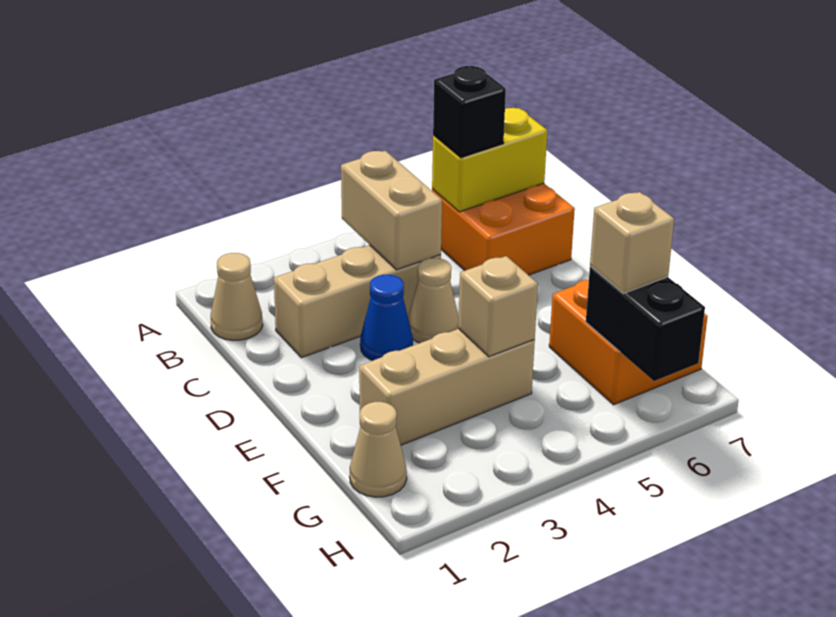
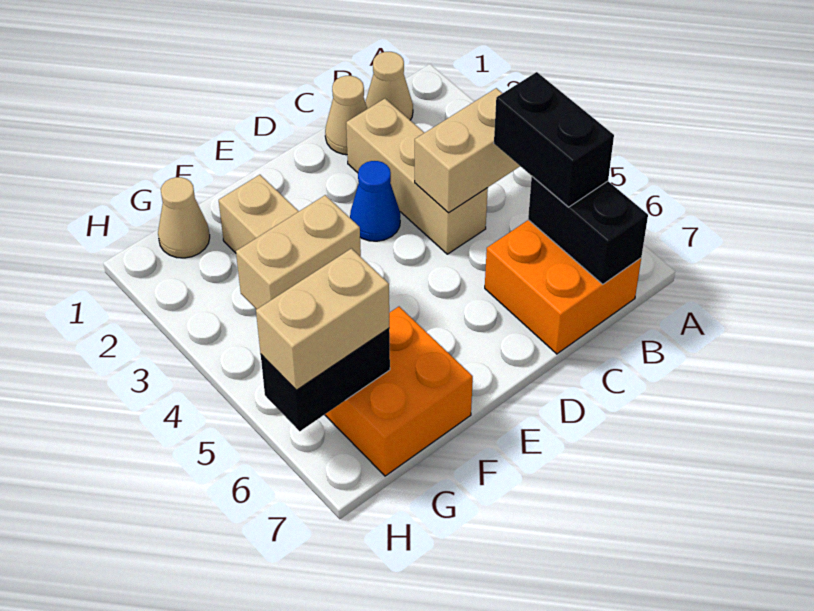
yellow brick B6:B7 level 2 -> black brick B6:B7 level 2
black brick B6 level 3 -> black brick B5:B6 level 3
tan cone D4 level 1 -> tan cone C1 level 1
tan brick F4 level 2 -> tan brick F4:G4 level 2
tan brick G6 level 3 -> tan brick G6:H6 level 3

